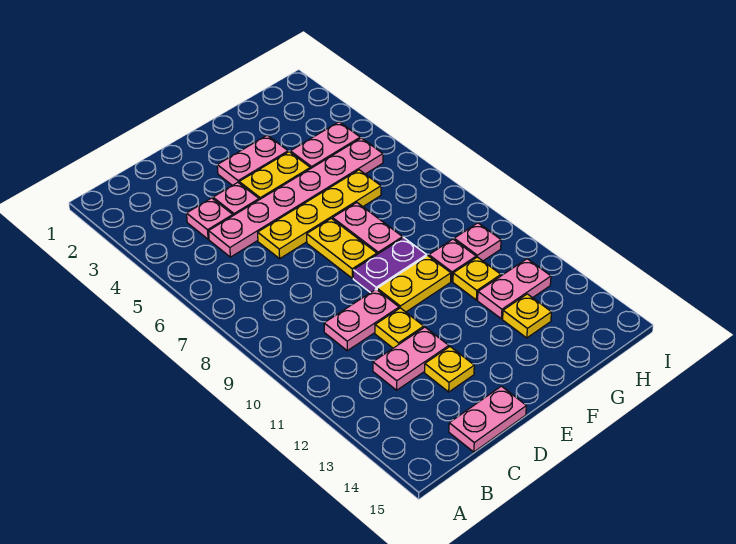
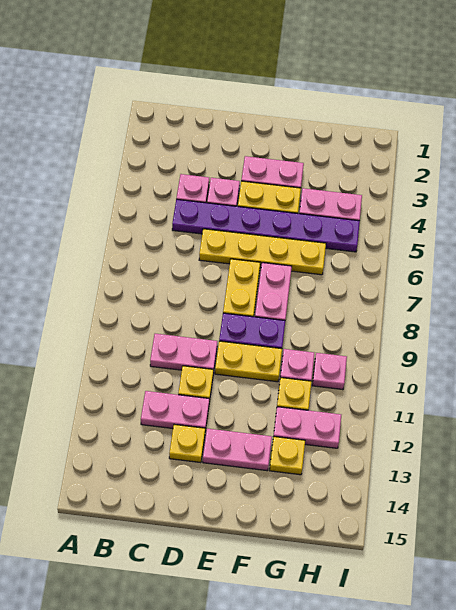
pink plate C5:H5 level 1 -> purple plate C5:H5 level 1
pink plate C15:D15 level 1 -> pink plate E13:F13 level 1

